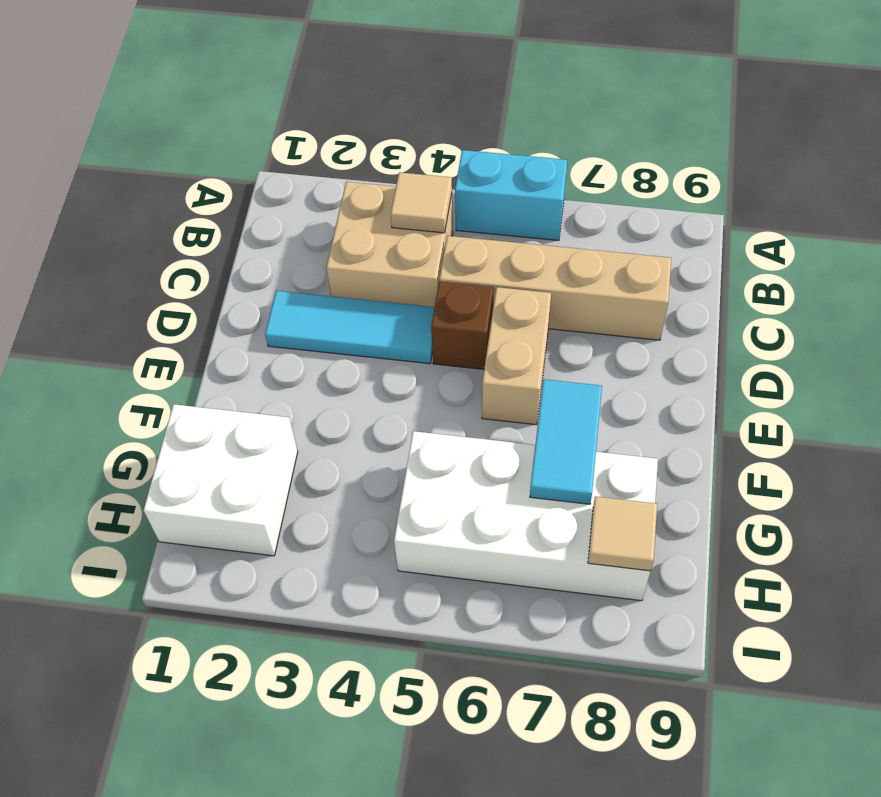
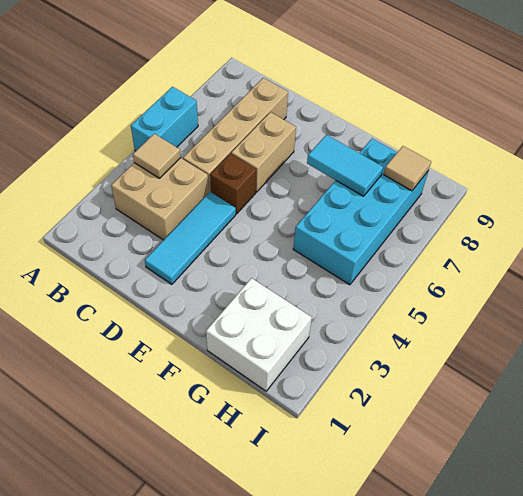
tan brick D6:E6 level 1 -> tan brick D6:D7 level 1
white brick G5:H8 level 1 -> cyan brick G5:H8 level 1

